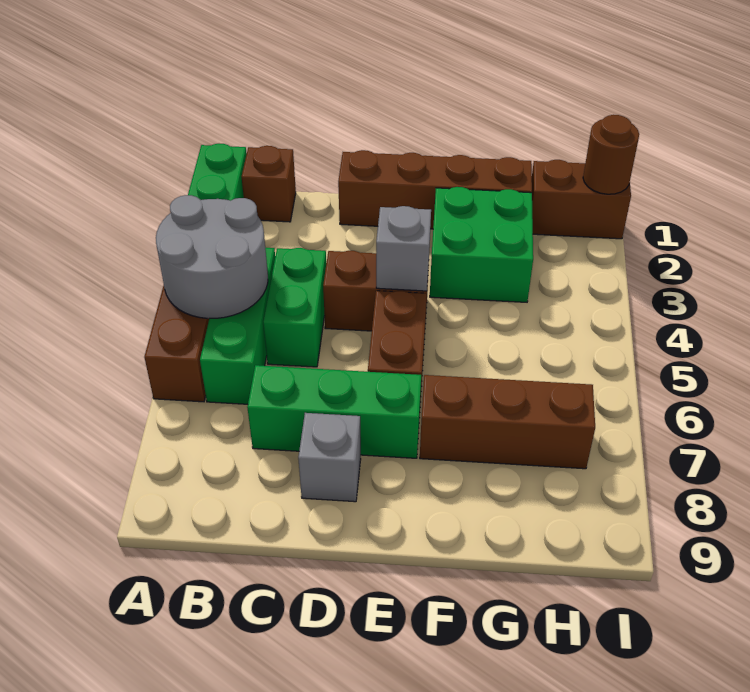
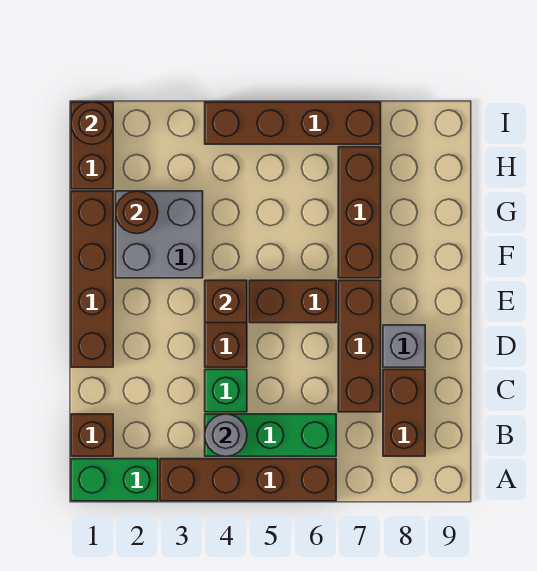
grey round brick A4:B5 level 2 -> grey round brick B4 level 2
none -> brown brick B8:C8 level 1
green brick C4:C5 level 1 -> green brick C4 level 1
green brick C7:E7 level 1 -> brown brick C7:E7 level 1
grey brick E4 level 2 -> brown brick E4 level 2
green brick F2:G3 level 1 -> grey brick F2:G3 level 1
none -> brown round brick G2 level 2
none -> brown brick I4:I7 level 1

